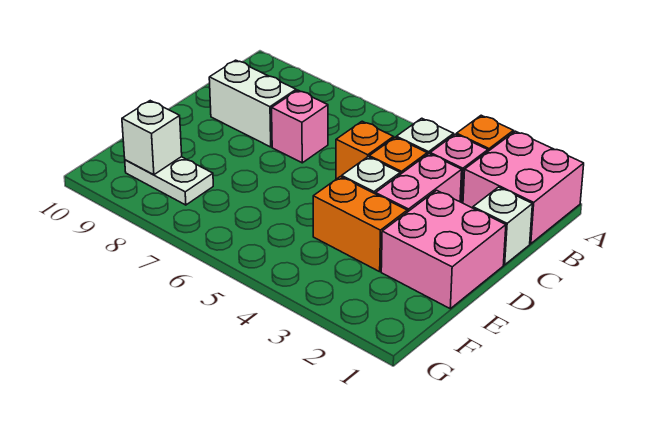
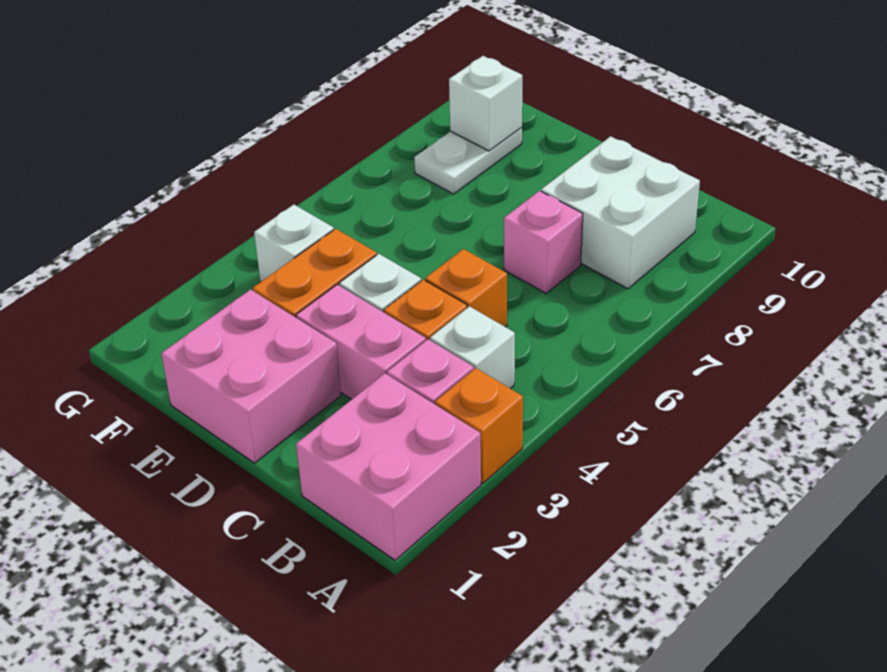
white brick C1 level 1 -> white brick F4 level 1
white brick C8:C9 level 1 -> white brick B8:C9 level 1

